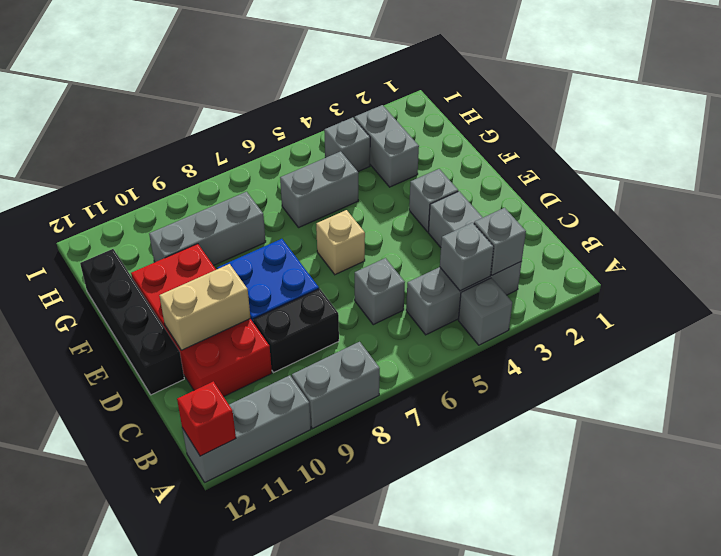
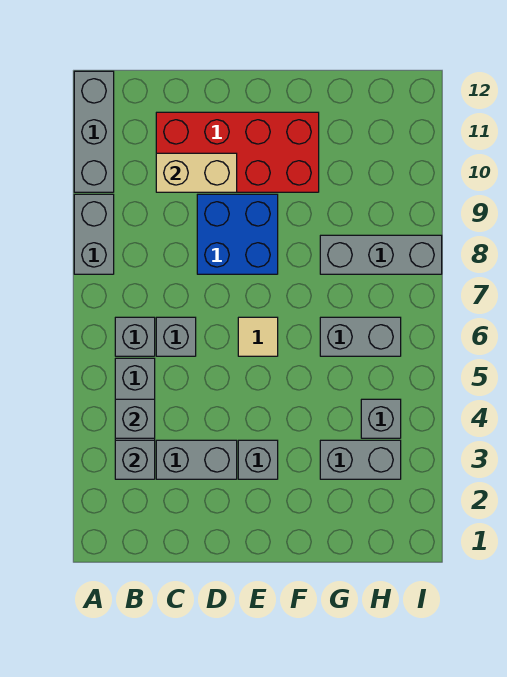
grey brick A4 level 1 -> grey brick B6 level 1
red brick A12 level 2 -> none
black brick C8:C9 level 1 -> none
tan brick D10:D11 level 2 -> tan brick C10:D10 level 2
black brick D12:G12 level 1 -> none
tan brick E6 level 1 -> tan tile E6 level 1
grey brick G5:G6 level 1 -> grey brick G6:H6 level 1
grey brick G8:G10 level 1 -> grey brick G8:I8 level 1

